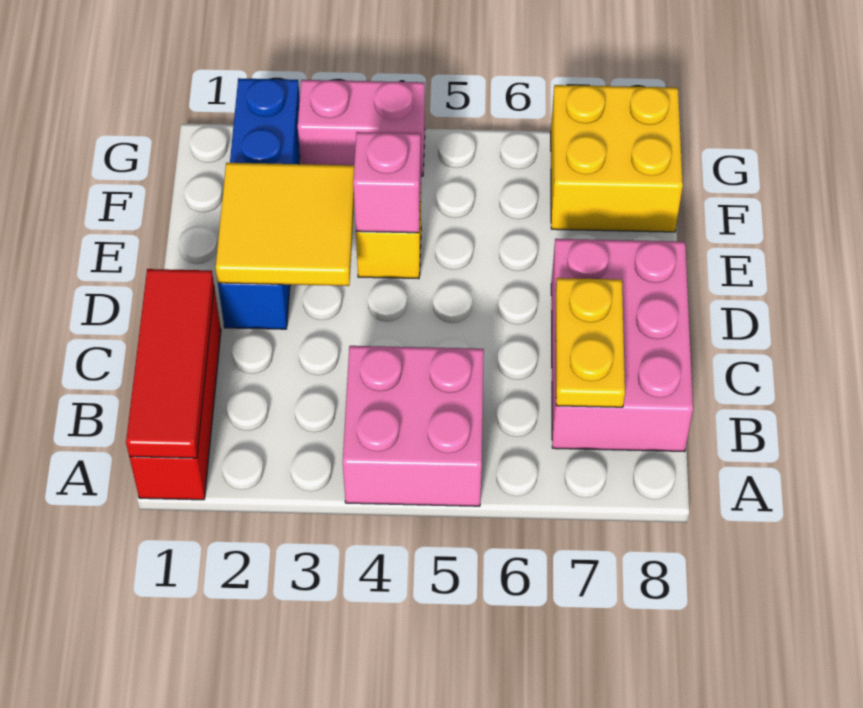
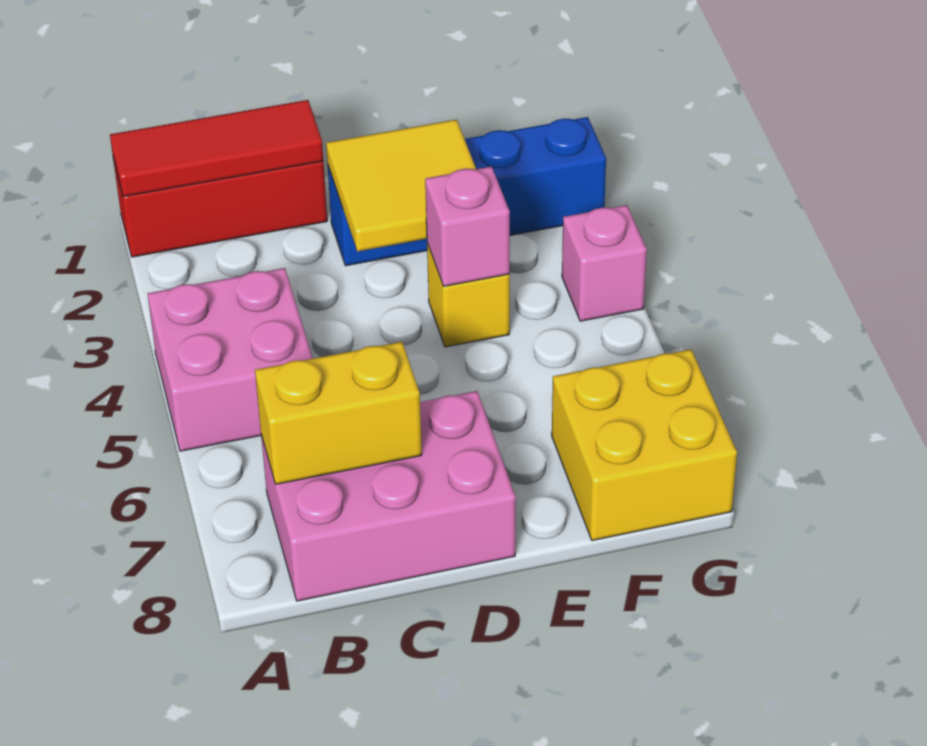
yellow plate B7:C7 level 2 -> yellow brick B7:C7 level 2
pink brick G3:G4 level 1 -> pink brick G4 level 1

